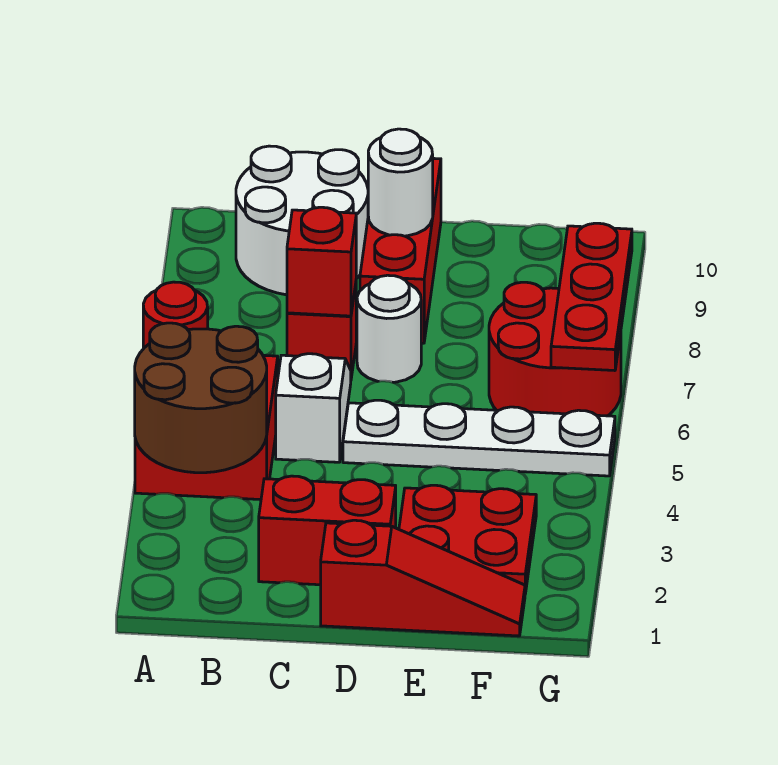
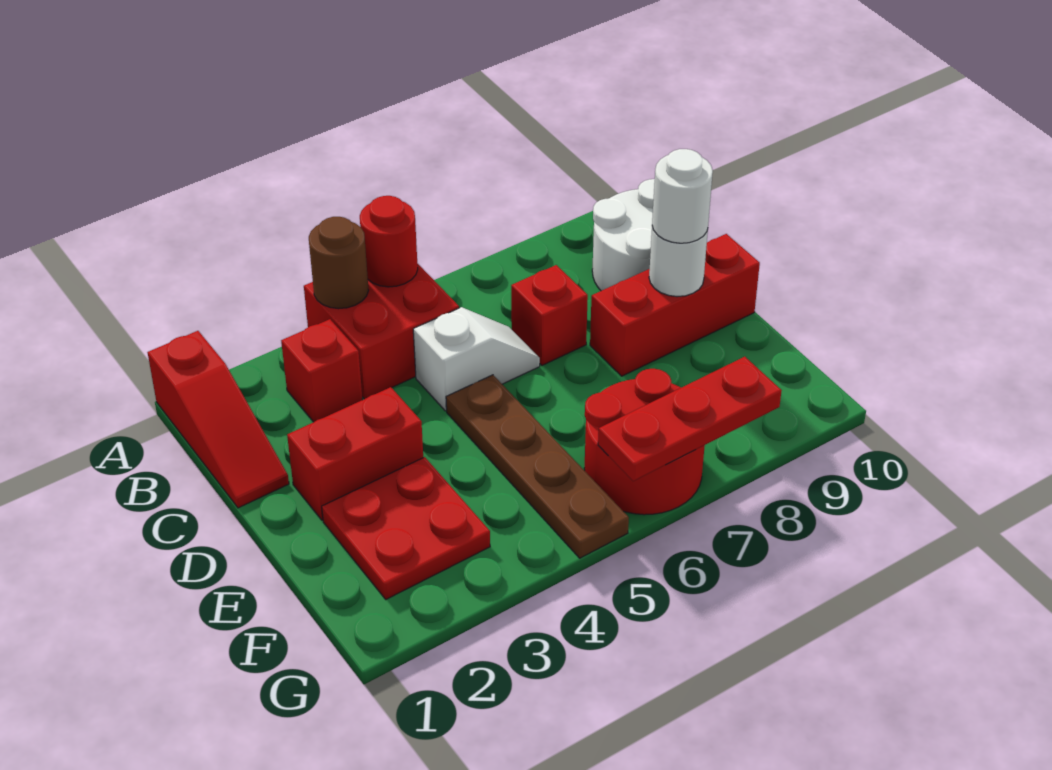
brown round brick A3:B4 level 2 -> brown round brick A4 level 2
red brick C2:D2 level 1 -> red brick D2:D3 level 1
red brick C7 level 2 -> red brick B3 level 1
red slope D1:F1 level 1 top D -> red slope A1:C1 level 1 top A
white plate D5:G5 level 1 -> brown plate D5:G5 level 1
white round brick D7 level 1 -> white round brick D9 level 3

